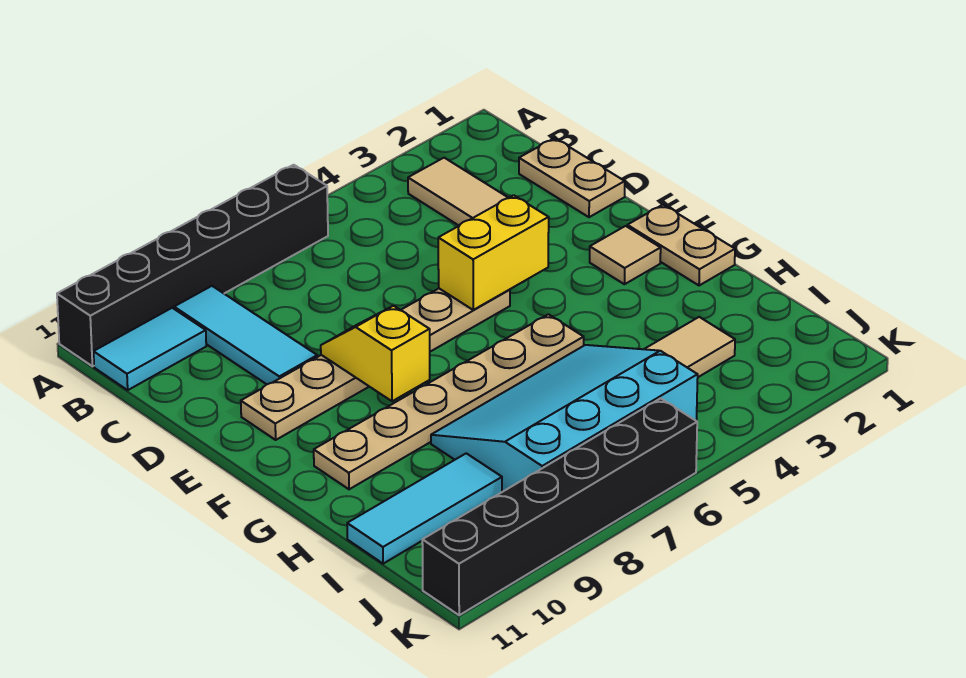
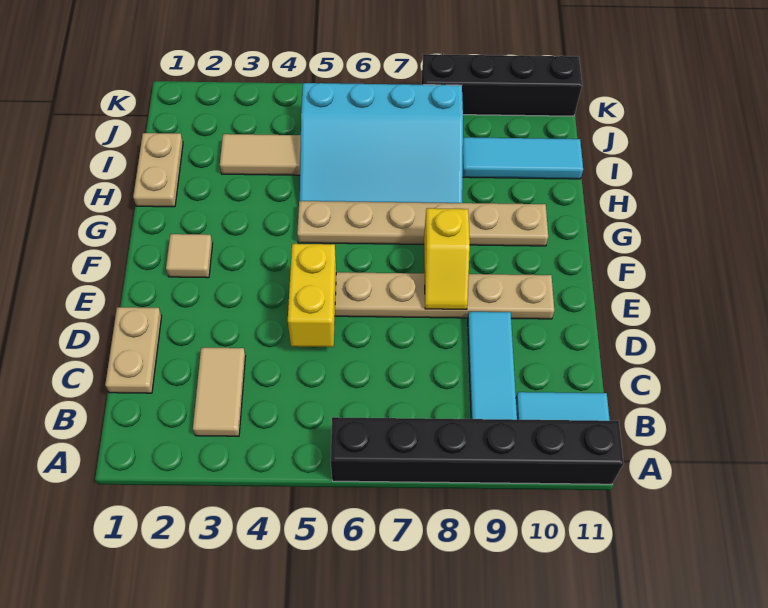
yellow brick E4:E5 level 2 -> yellow brick D5:E5 level 2
tan plate F1:G1 level 1 -> tan plate H1:I1 level 1
black brick K6:K11 level 1 -> black brick K8:K11 level 1

